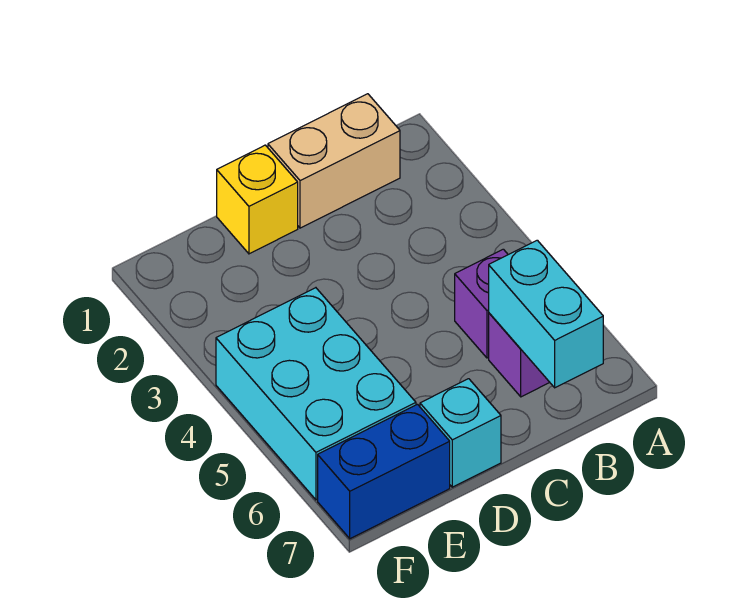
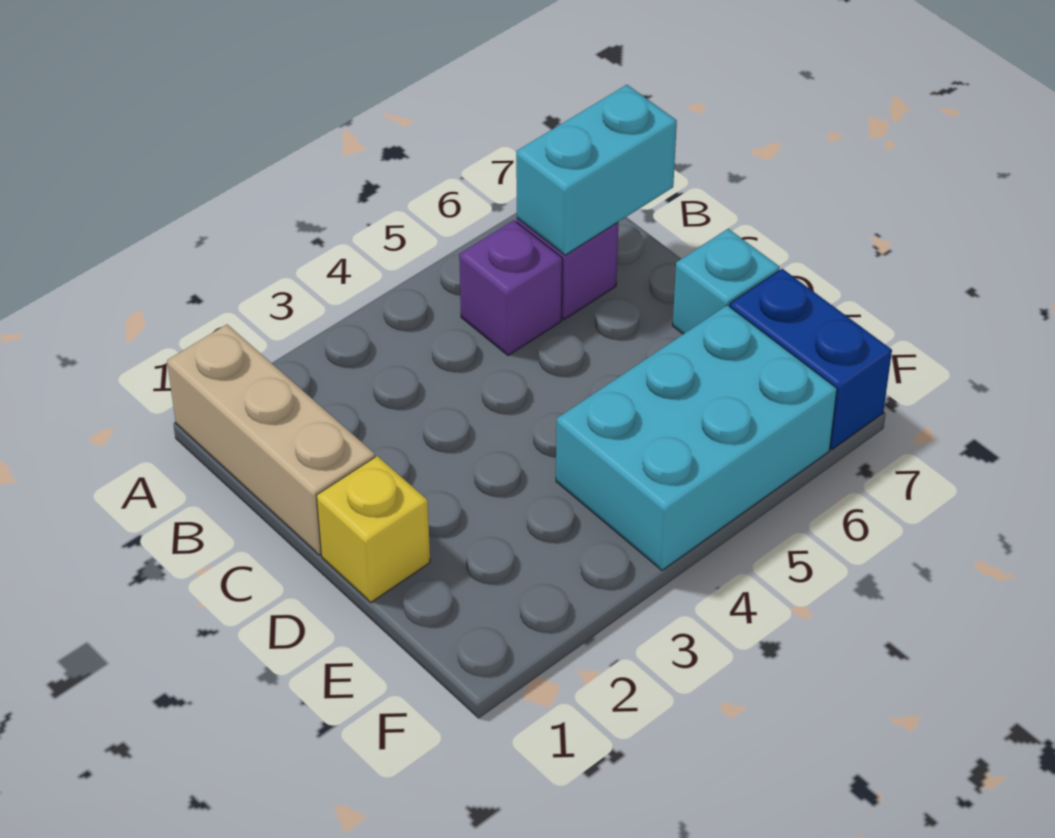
tan brick B1:C1 level 1 -> tan brick A1:C1 level 1

